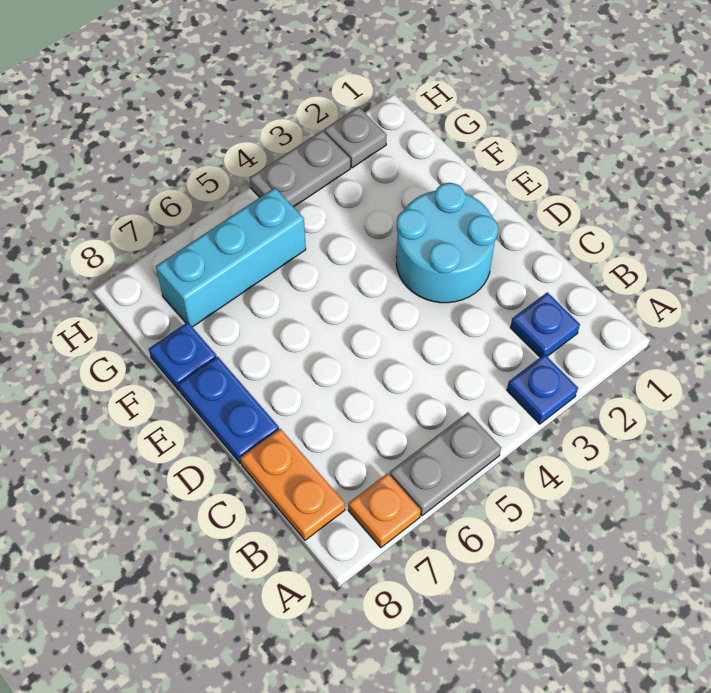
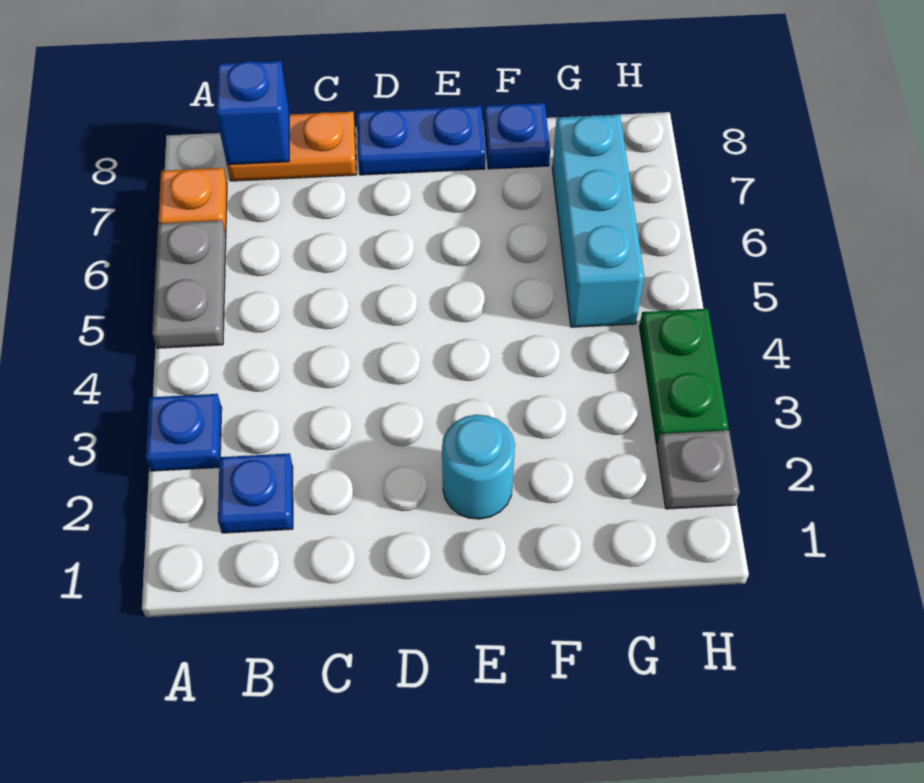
none -> blue brick B8 level 2
cyan round brick D2:E3 level 1 -> cyan round brick E2 level 1
grey plate H3:H4 level 1 -> green plate H3:H4 level 1

